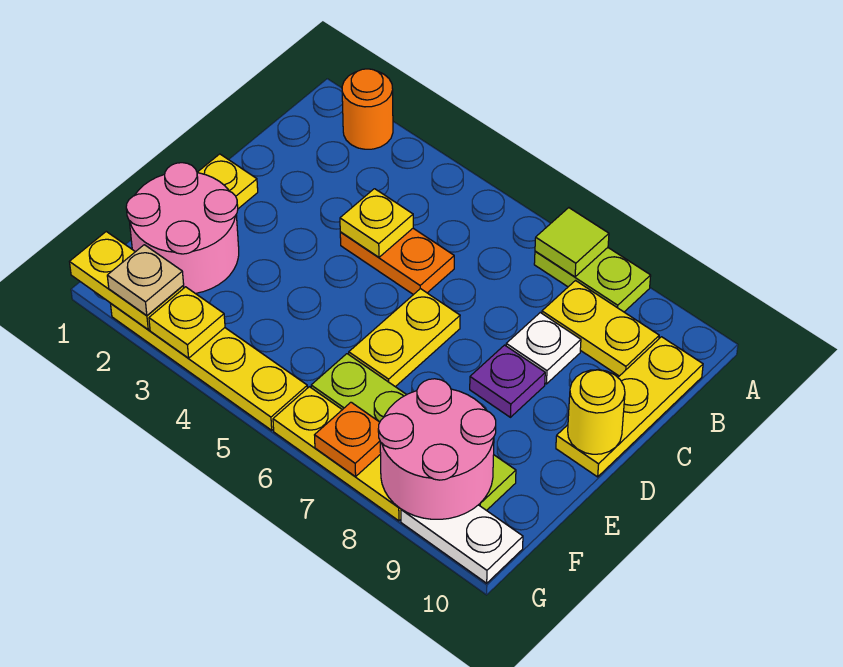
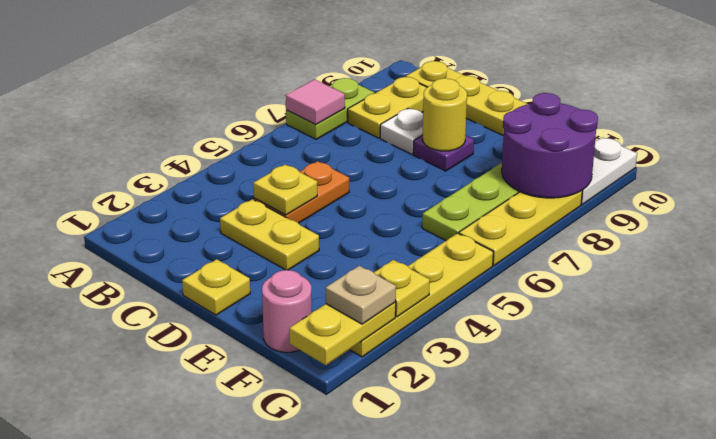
orange round brick A2 level 1 -> none
lime tile A7 level 2 -> pink tile A7 level 2
yellow plate D6:E6 level 1 -> yellow plate C3:D3 level 1
yellow round brick D10 level 2 -> yellow round brick D8 level 2
pink round brick E1:F2 level 1 -> pink round brick F1 level 1
pink round brick F8:G9 level 2 -> purple round brick F8:G9 level 2
orange plate G7 level 2 -> none

